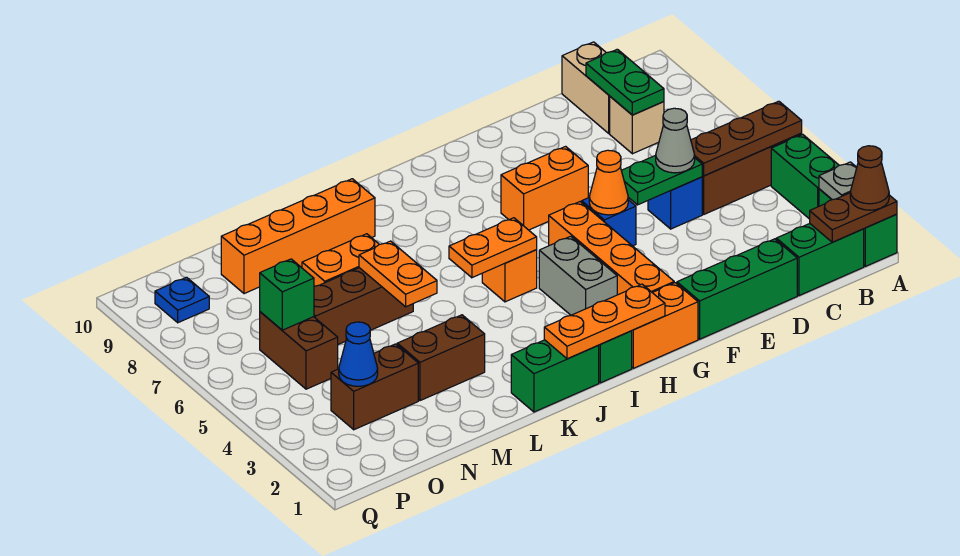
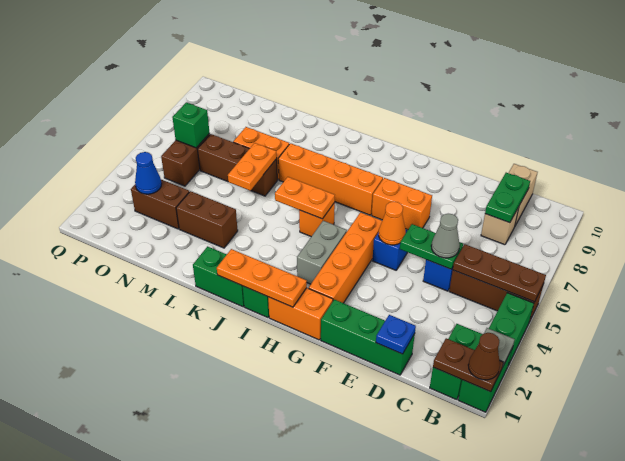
green brick B1:C1 level 1 -> green brick B1:B2 level 1
orange brick K9:N9 level 1 -> orange brick H7:K7 level 1
blue plate P9 level 1 -> blue plate D1 level 2

